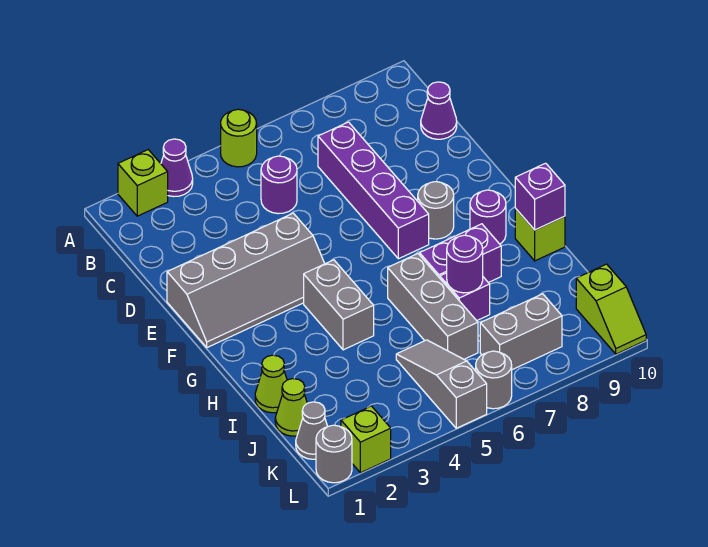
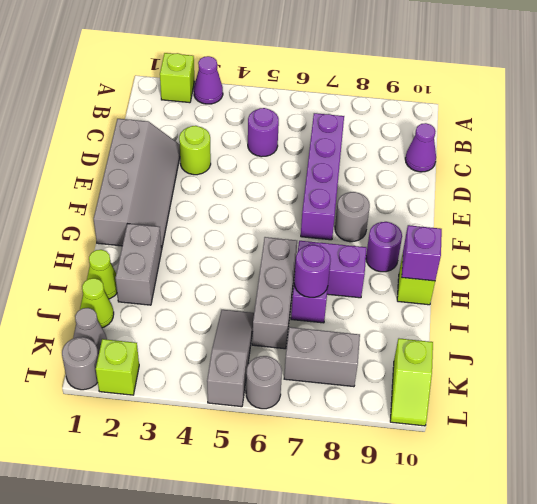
lime round brick A5 level 1 -> lime round brick D3 level 1
grey slope E1:F4 level 1 top E -> grey slope D1:G2 level 1 top 1
grey brick G4:H4 level 1 -> grey brick H2:I2 level 1

